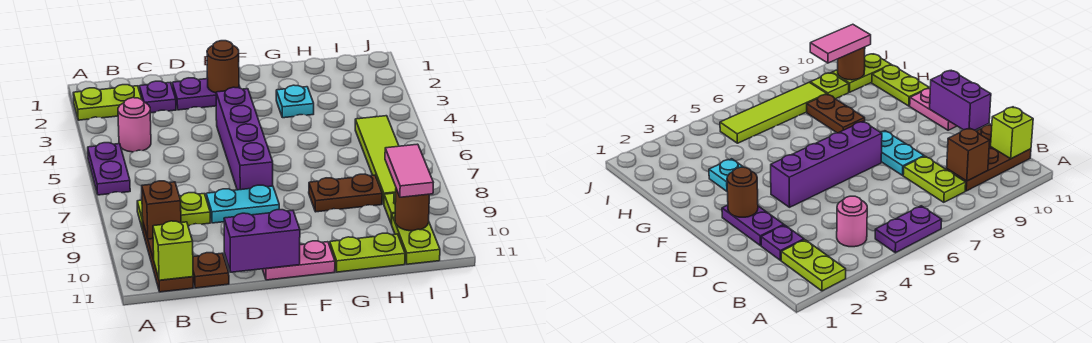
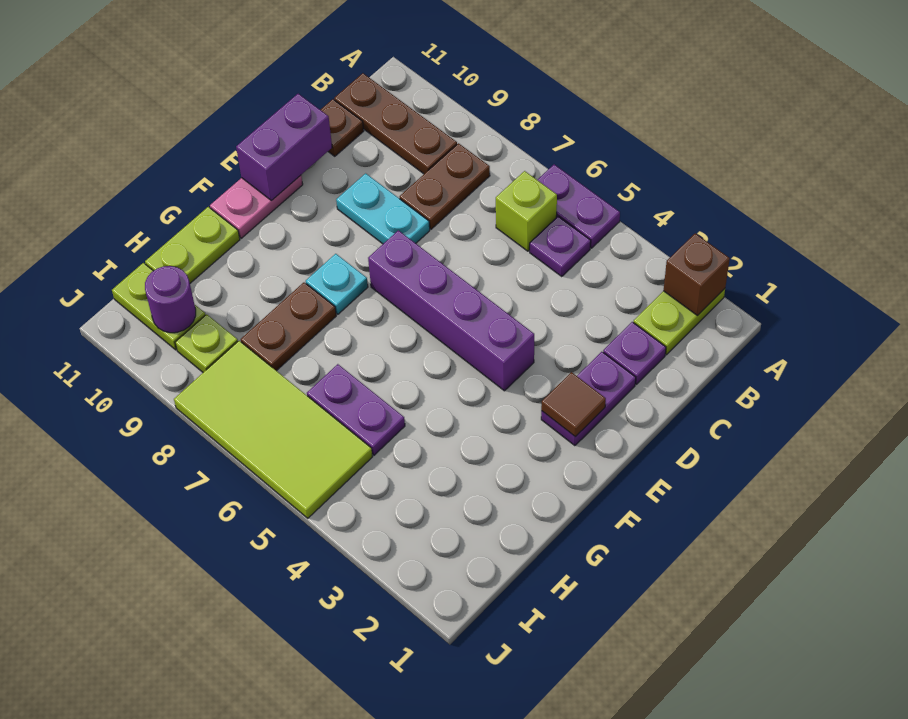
pink round brick B4 level 1 -> none
none -> purple plate B5 level 1
lime plate B8:C8 level 1 -> brown plate B8:C8 level 1
brown brick B9 level 2 -> brown brick A2 level 2
lime brick B11 level 2 -> lime brick B6 level 1
cyan plate D8:E8 level 1 -> cyan plate D8:D9 level 1
brown round brick E2 level 2 -> brown tile E2 level 2
cyan plate G3 level 1 -> cyan plate F8 level 1
none -> purple plate H5:H6 level 1
lime tile I5:I8 level 1 -> lime tile I5:J8 level 1
pink tile I9:I10 level 3 -> none
brown round brick I10 level 2 -> purple round brick I10 level 2

